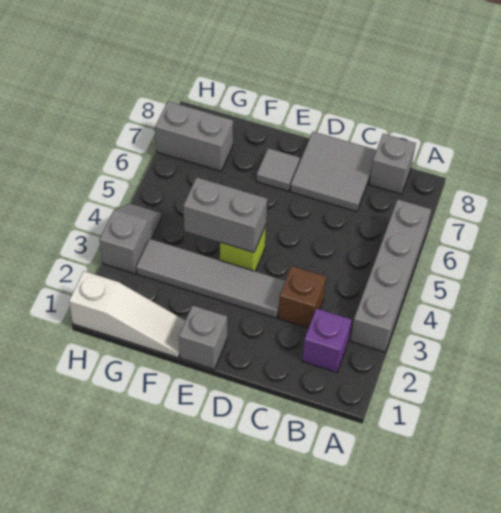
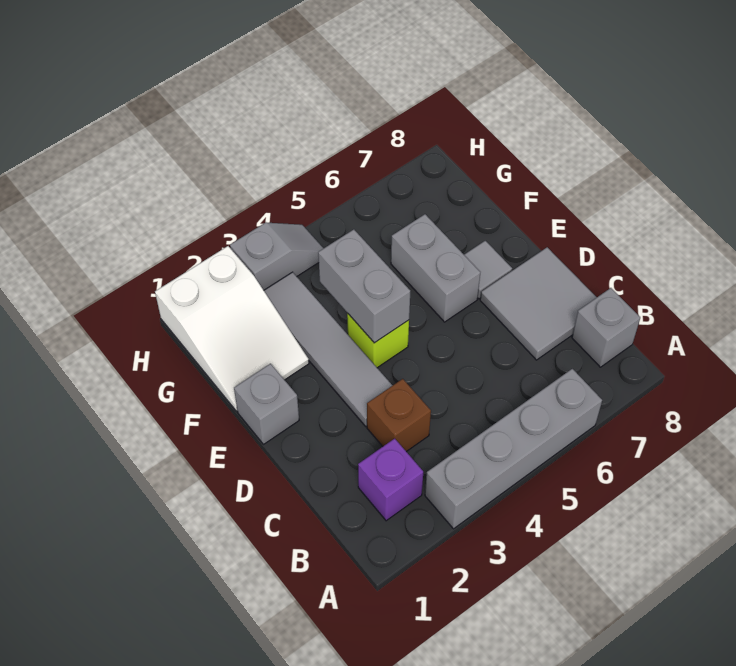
white slope F1:H1 level 1 top H -> white slope F1:H2 level 1 top H
grey brick G7:H7 level 1 -> grey brick E6:F6 level 1

